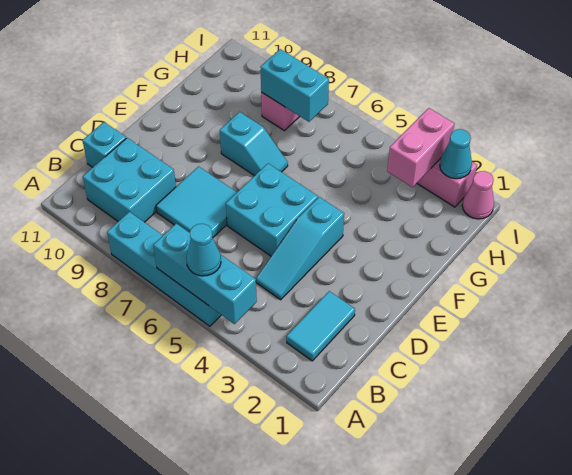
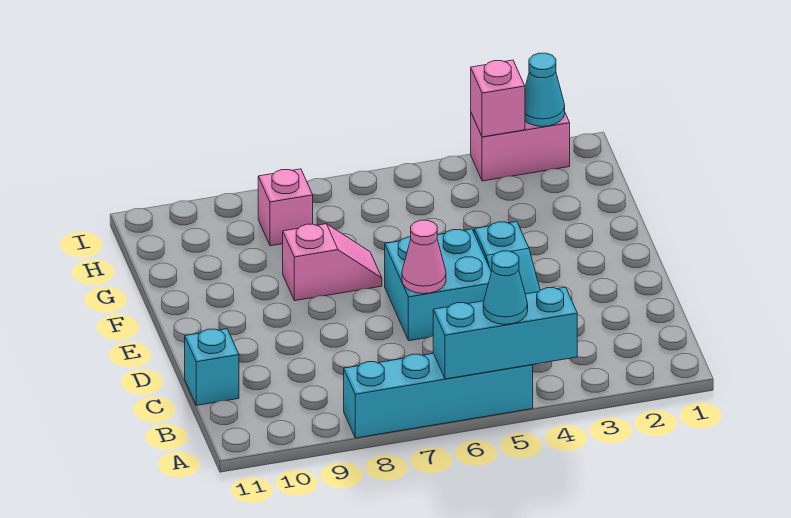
cyan tile B2:C2 level 1 -> none
cyan brick B9:C10 level 1 -> none
cyan tile C7:D8 level 1 -> none
cyan slope F7:F8 level 1 top 8 -> pink slope F7:F8 level 1 top 8
pink brick H3:I3 level 2 -> pink brick I3 level 2
cyan brick H7:H8 level 2 -> none
pink cone I1 level 1 -> pink cone D6 level 2

